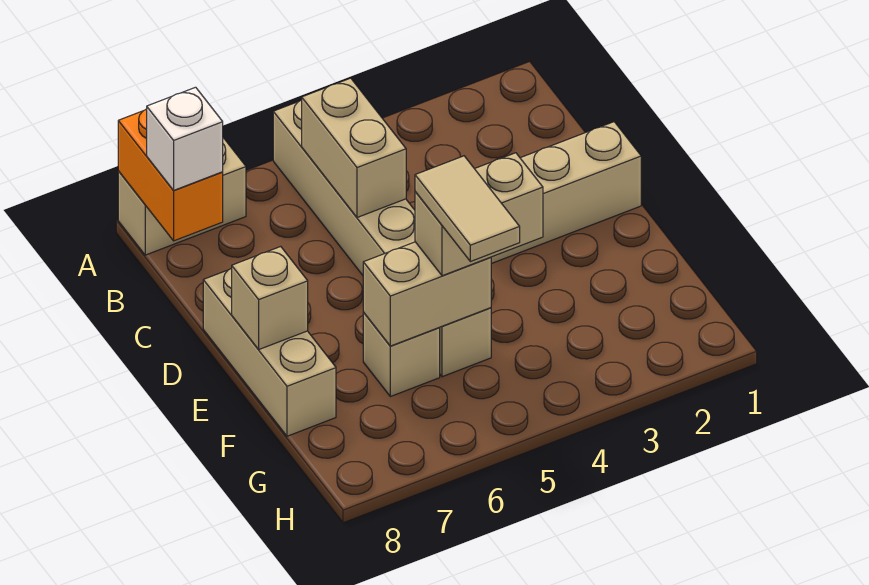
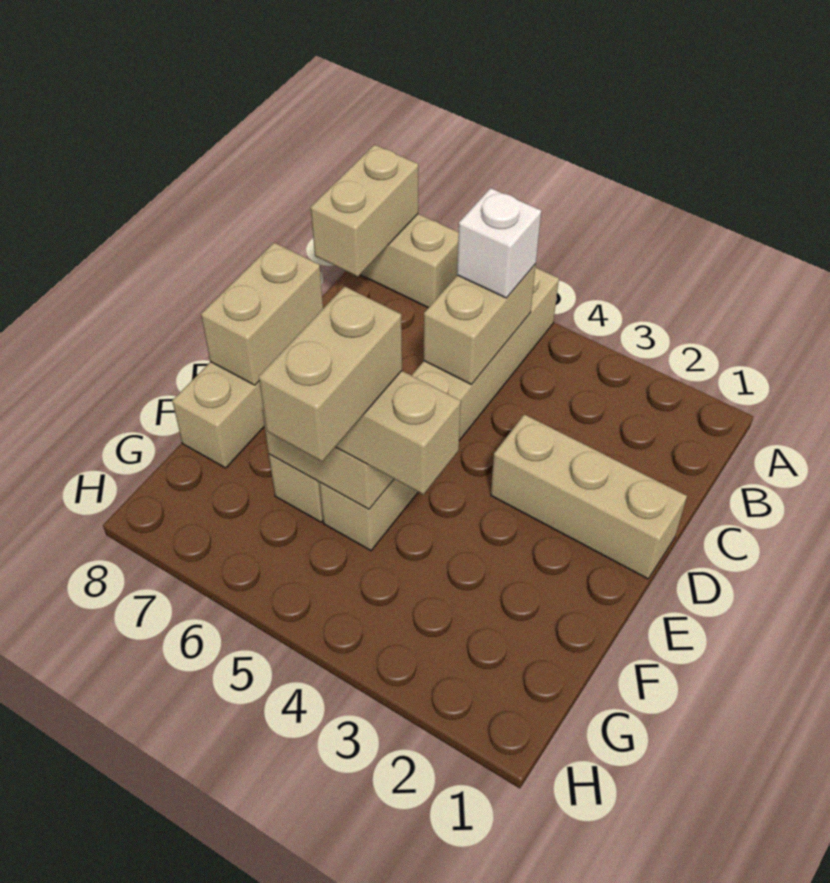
orange brick A8:B8 level 2 -> tan brick A8:B8 level 2
white brick B8 level 3 -> white brick B5 level 3
tan brick E8 level 2 -> tan brick D8:E8 level 2
tan tile F5:G5 level 4 -> tan brick F5:G5 level 4

